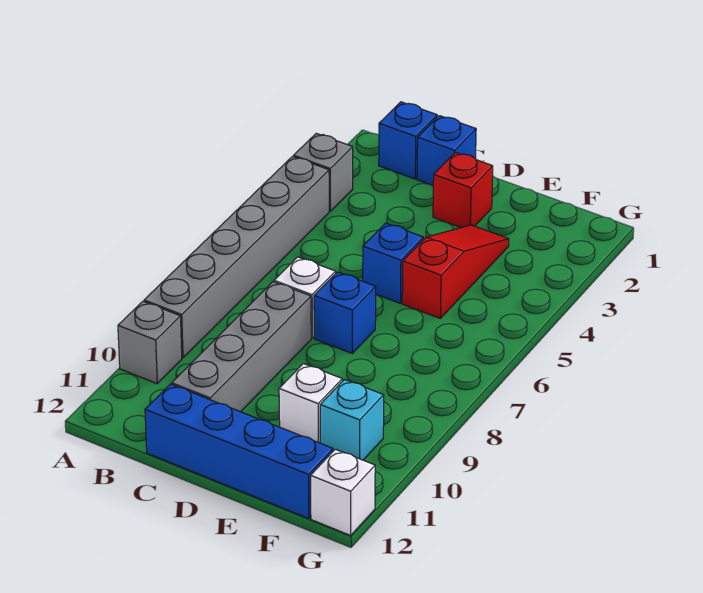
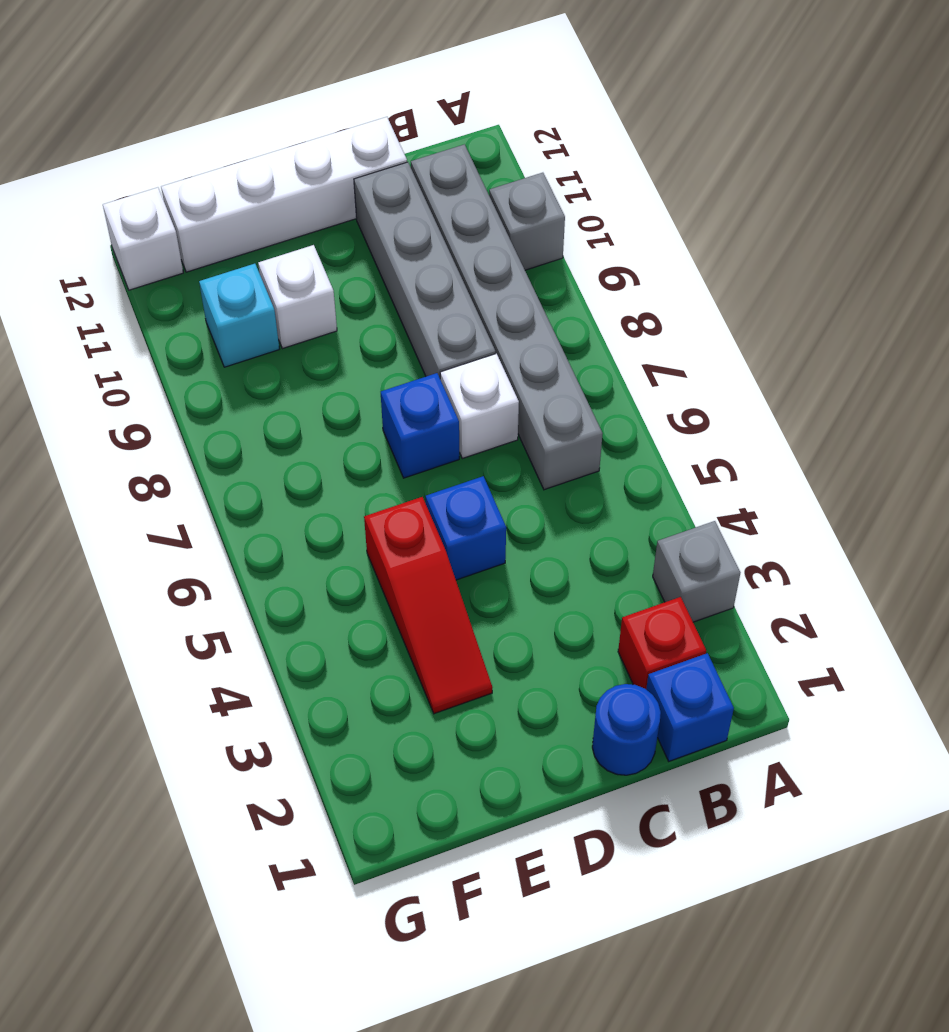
grey brick A4:A9 level 1 -> grey brick B6:B11 level 1
blue brick C1 level 1 -> blue round brick C1 level 1
blue brick C12:F12 level 1 -> white brick C12:F12 level 1
red brick D2 level 1 -> red brick B2 level 1

